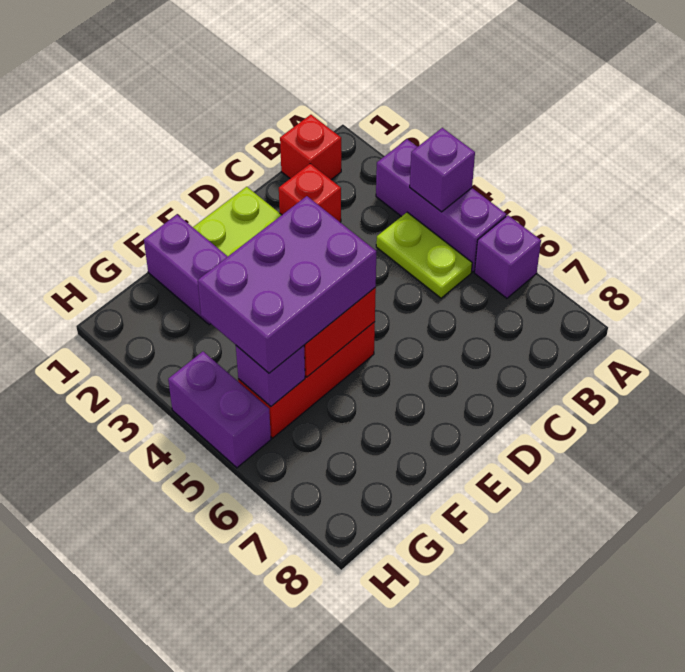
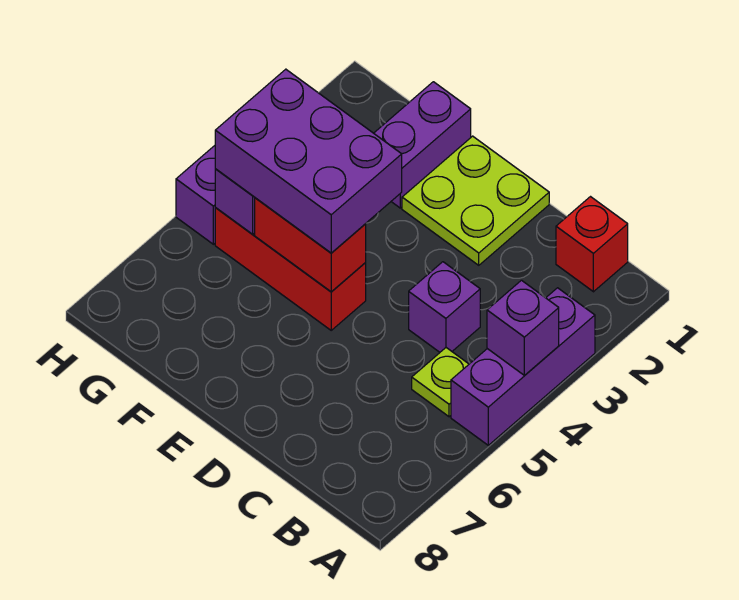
purple brick A6 level 1 -> purple brick C4 level 1
lime plate B4:B5 level 1 -> lime plate B5 level 1
red brick C2 level 1 -> none

